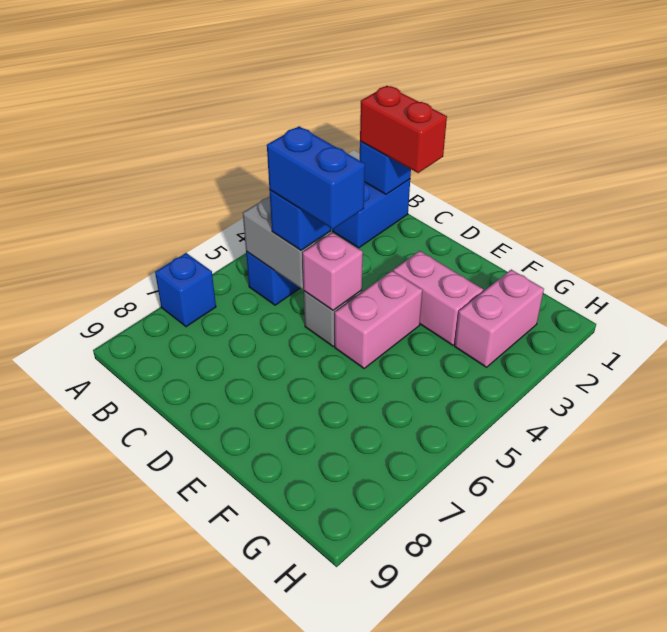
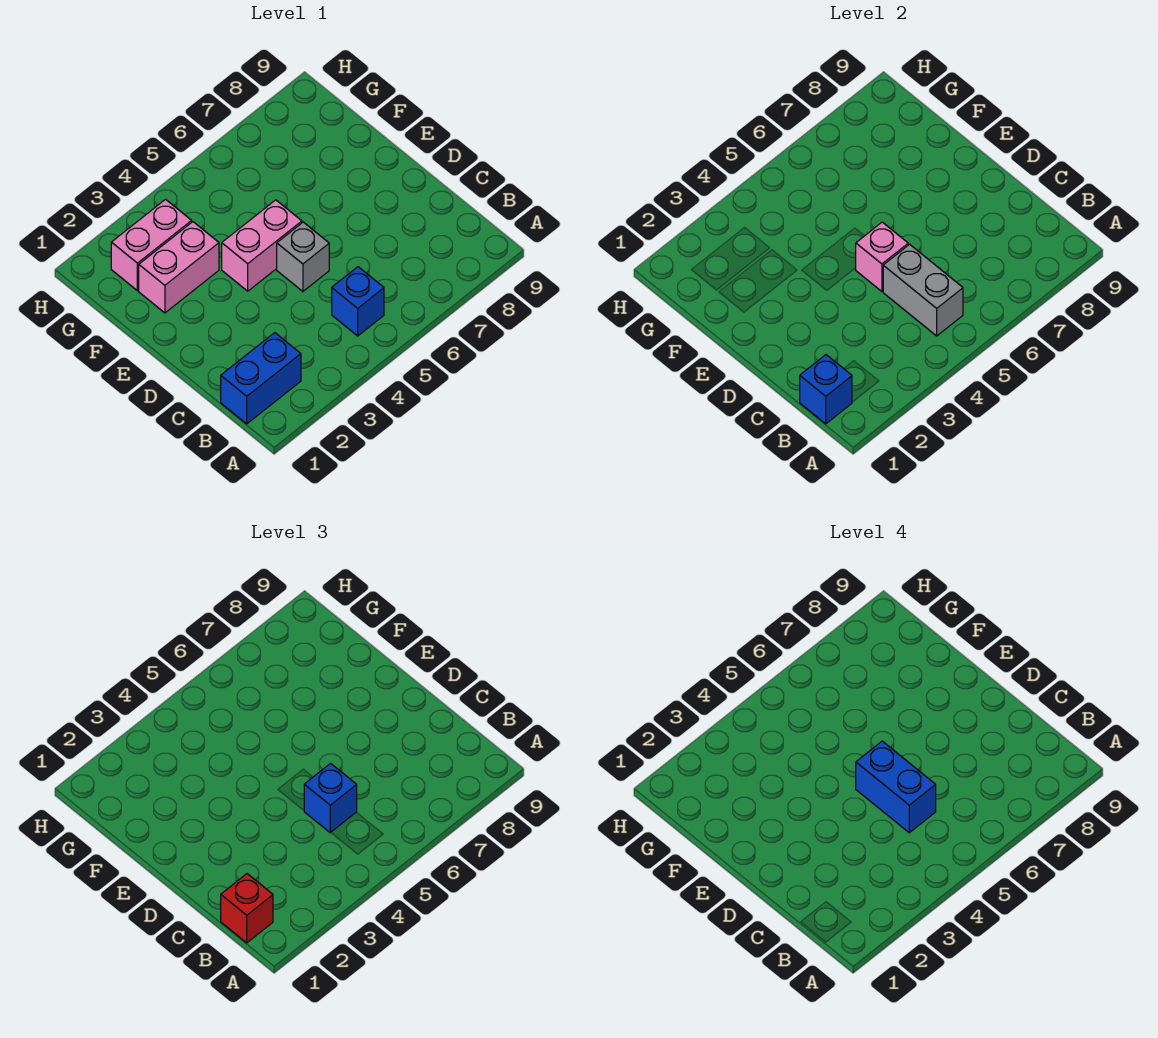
blue brick A7 level 1 -> none
red brick B1:C1 level 3 -> red brick B1 level 3
pink brick E3:F3 level 1 -> pink brick F2:F3 level 1

